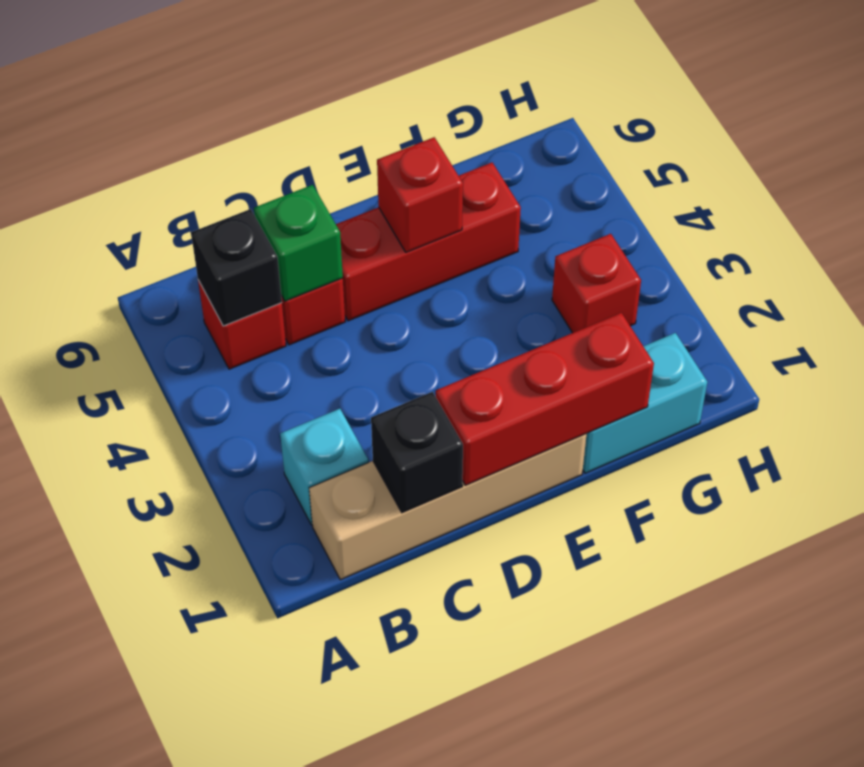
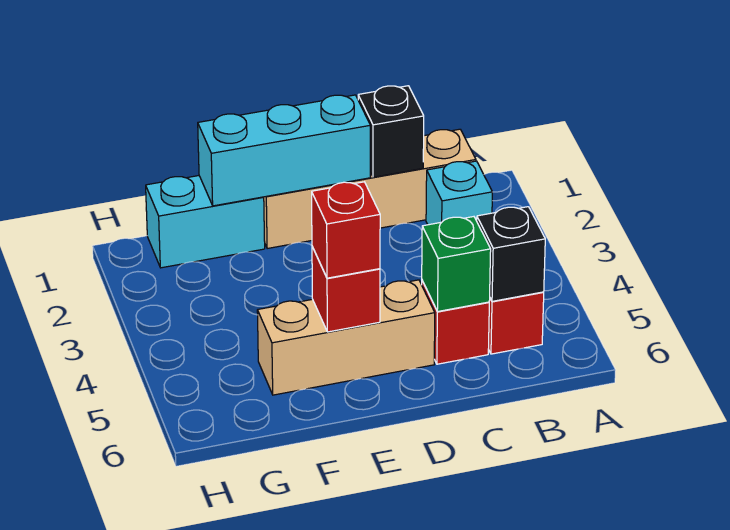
red brick D1:F1 level 2 -> cyan brick D1:F1 level 2
red brick D5:F5 level 1 -> tan brick D5:F5 level 1
red brick G3 level 1 -> red brick E5 level 3

